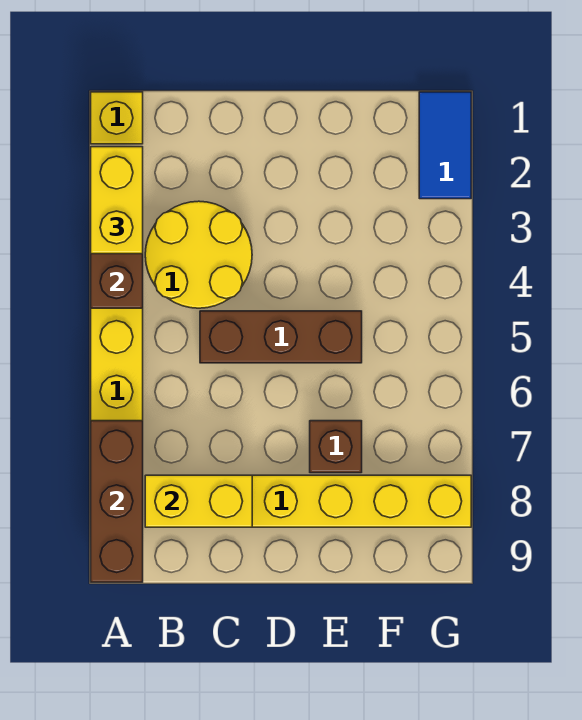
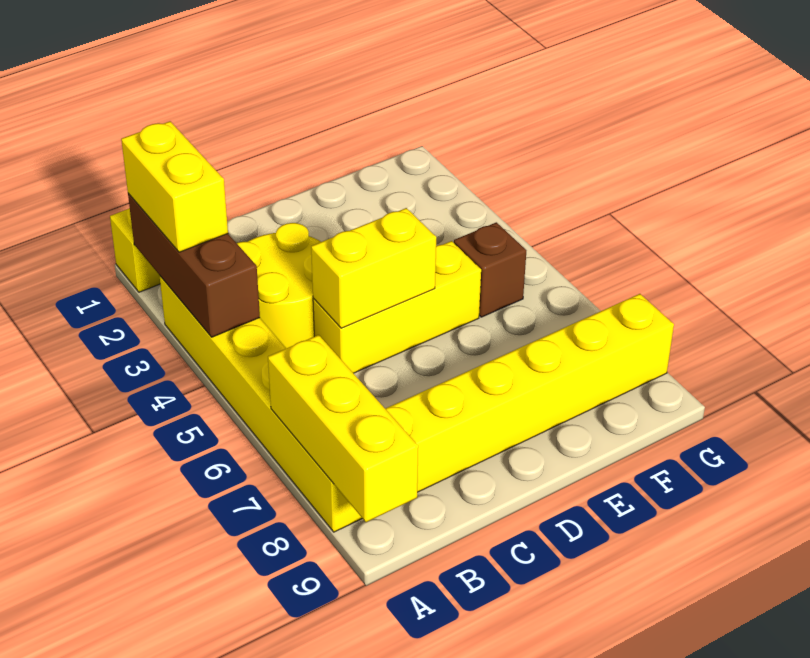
brown brick A7:A9 level 2 -> yellow brick A7:A9 level 2
yellow brick B8:C8 level 2 -> yellow brick C5:D5 level 2
brown brick C5:E5 level 1 -> yellow brick C5:E5 level 1
brown brick E7 level 1 -> brown brick F5 level 1
blue tile G1:G2 level 1 -> none

